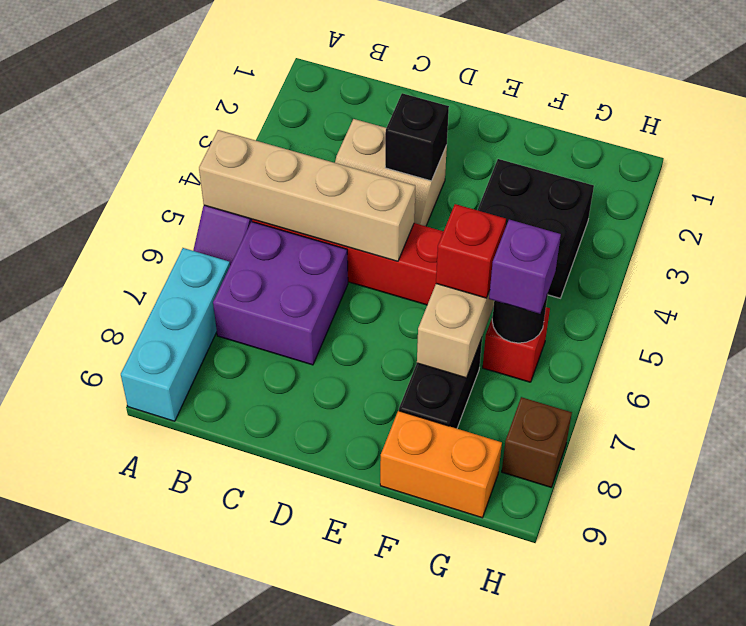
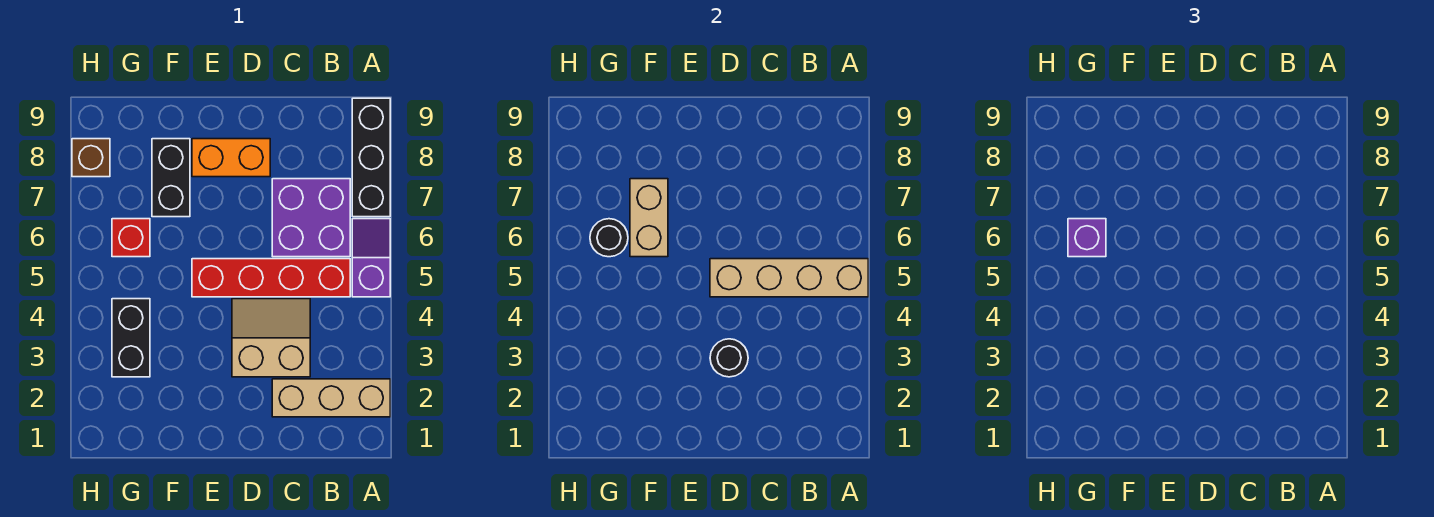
none -> tan brick A2:C2 level 1
cyan brick A7:A9 level 1 -> black brick A7:A9 level 1
black brick D3 level 2 -> black round brick D3 level 2
black brick F3:G4 level 1 -> black brick G3:G4 level 1
red brick F6 level 3 -> none
orange brick F9:G9 level 1 -> orange brick D8:E8 level 1

